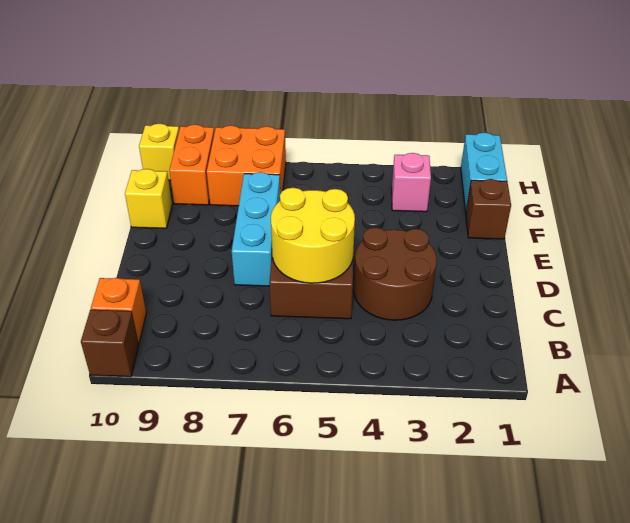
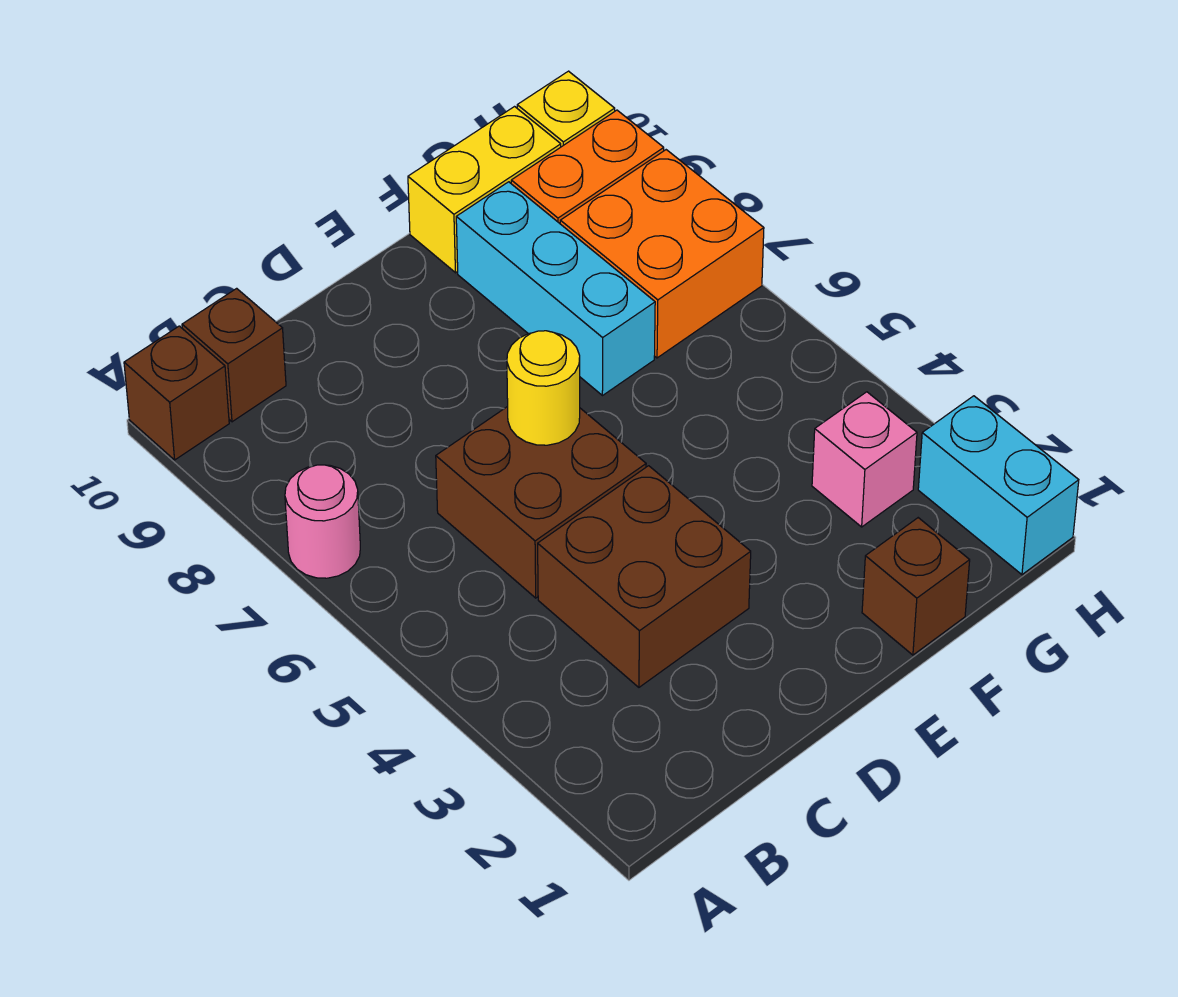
none -> pink round brick A7 level 1
orange brick B10 level 1 -> brown brick B10 level 1
brown round brick C3:D4 level 1 -> brown brick C3:D4 level 1
yellow round brick C5:D6 level 2 -> yellow round brick D6 level 2
cyan brick D7:F7 level 1 -> cyan brick F7:F9 level 1
yellow brick F10 level 1 -> yellow brick F10:G10 level 1
cyan brick G1:H1 level 1 -> cyan brick H1:H2 level 1

